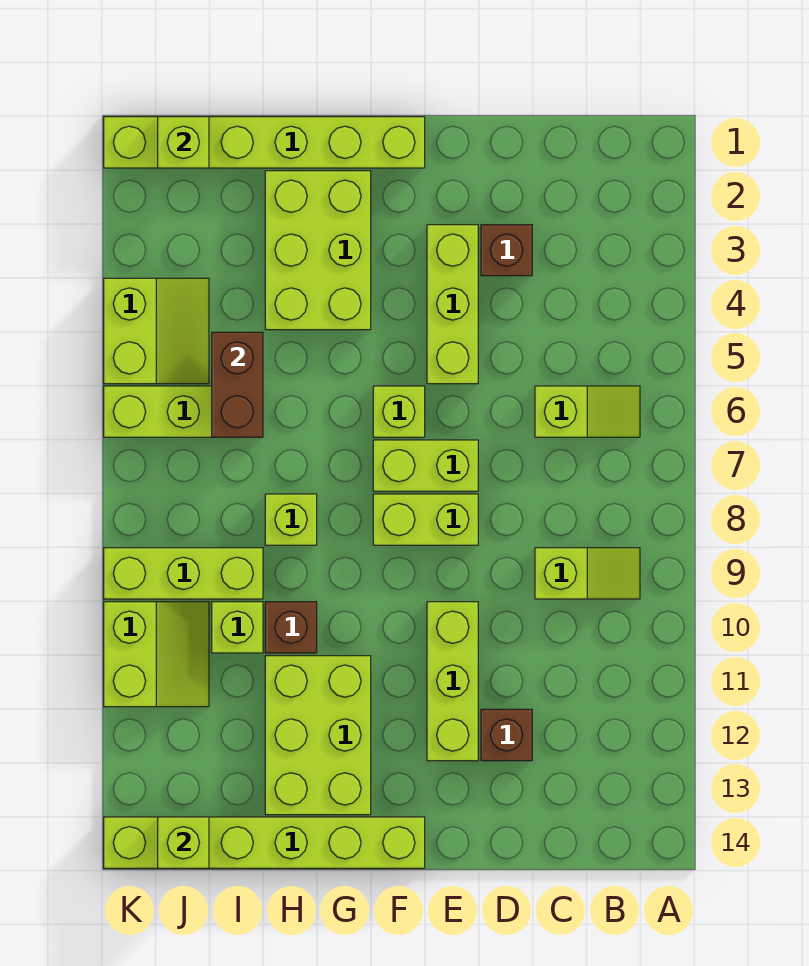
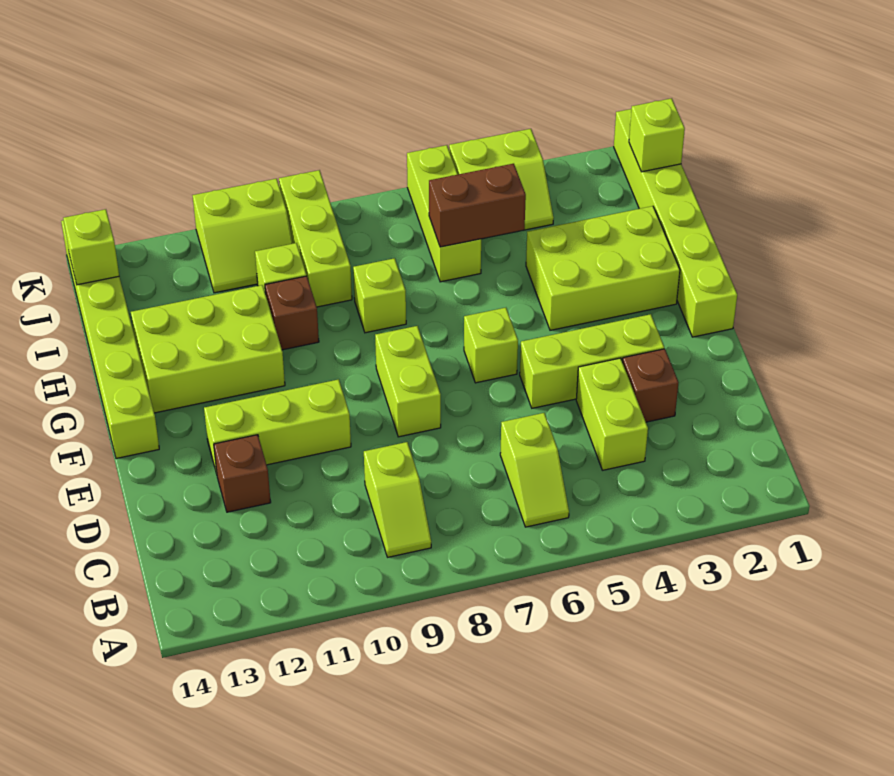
lime brick E7:F7 level 1 -> lime brick C4:D4 level 1

